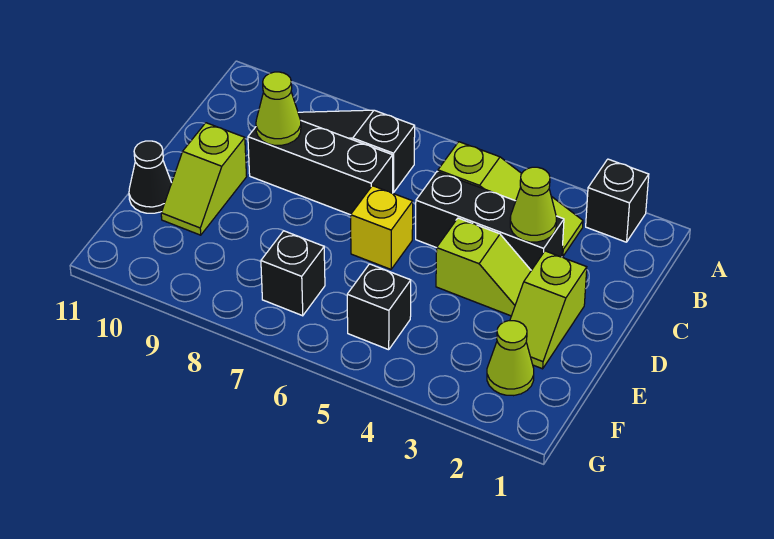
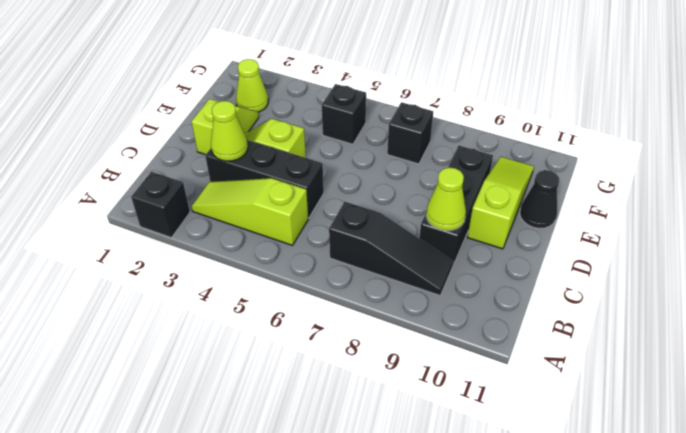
black brick C7:C9 level 1 -> black brick C9:E9 level 1
yellow brick D6 level 1 -> none
lime slope D10:E10 level 1 top D -> lime slope D10:F10 level 1 top D

